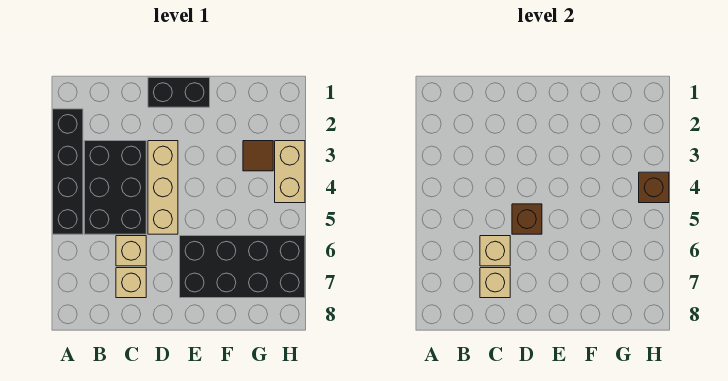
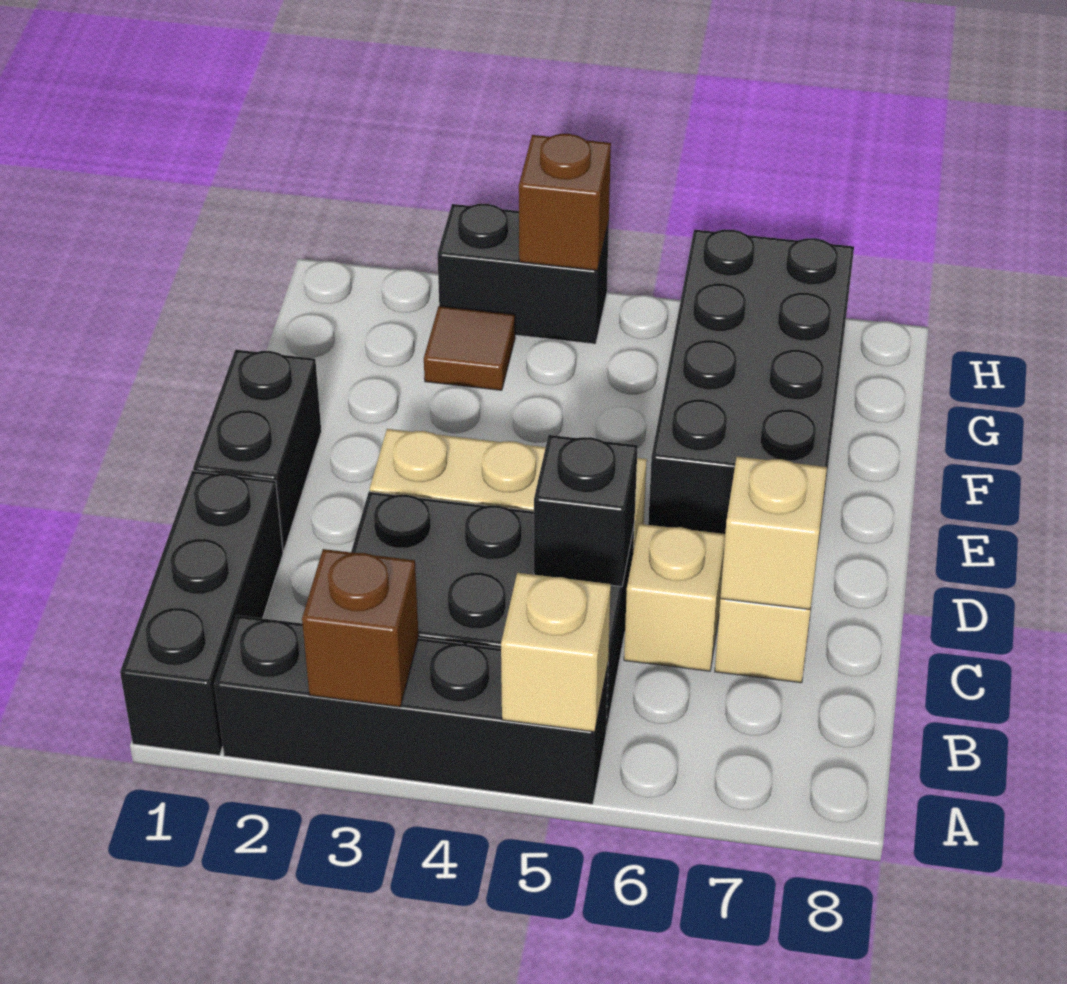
none -> black brick A1:C1 level 1
none -> black brick C5 level 2
tan brick C6 level 2 -> tan brick A5 level 2
brown brick D5 level 2 -> brown brick A3 level 2
tan brick H3:H4 level 1 -> black brick H3:H4 level 1

